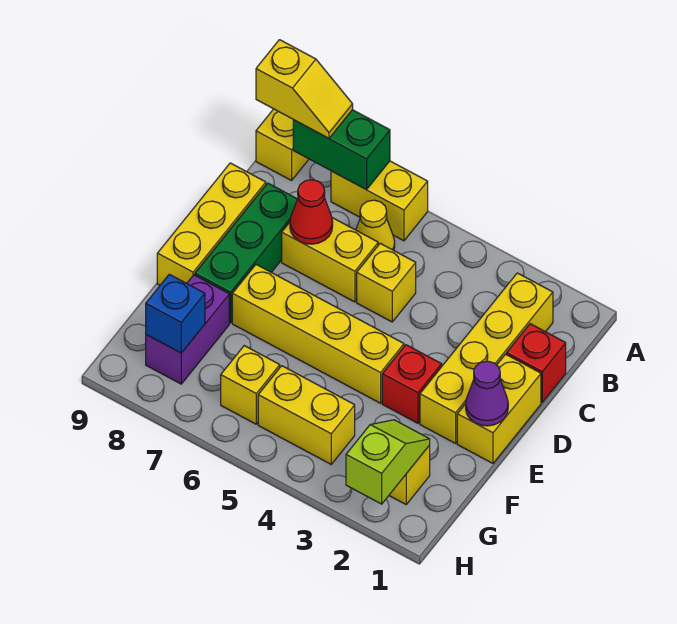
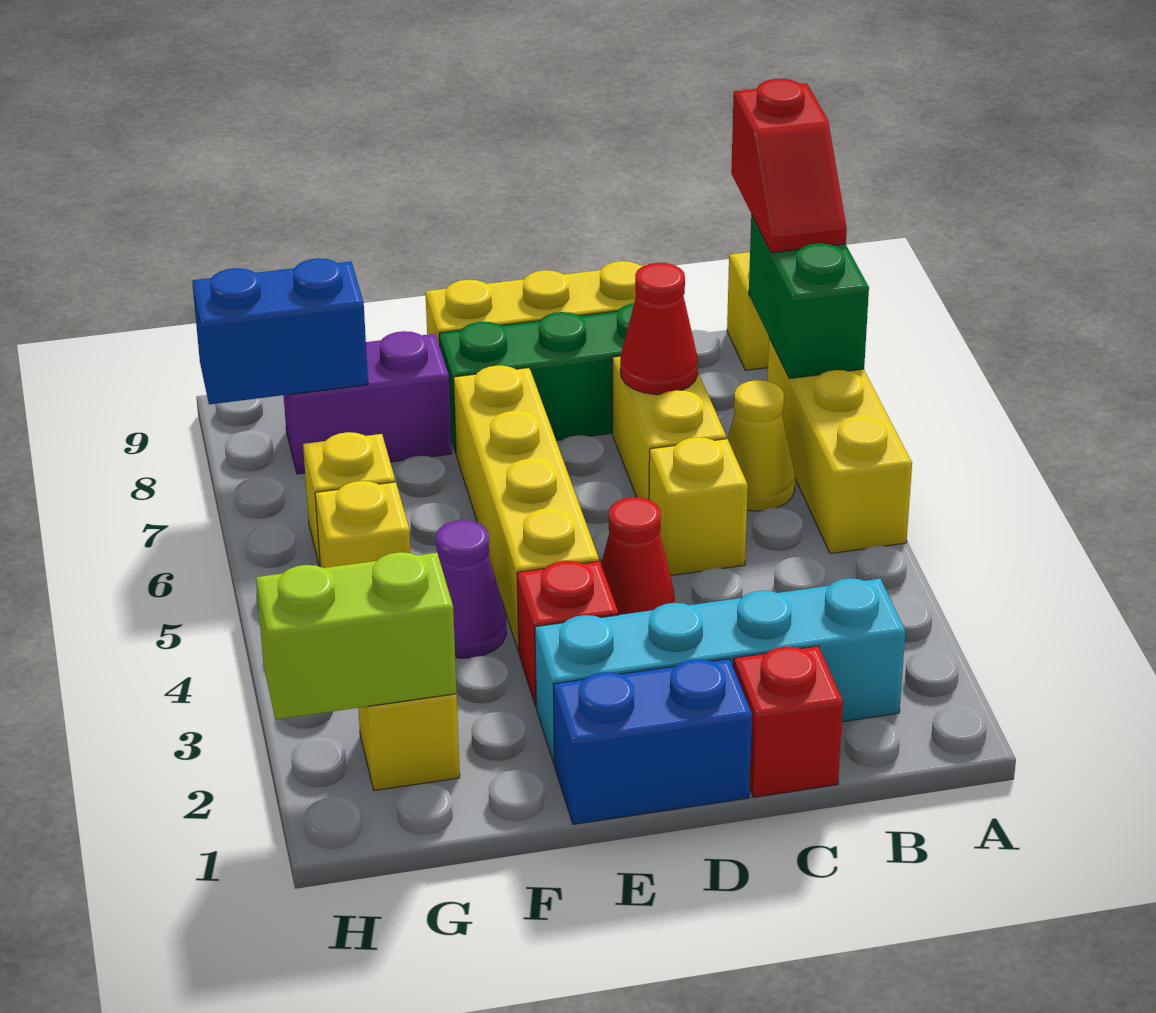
yellow brick A6:A7 level 1 -> yellow brick A5:A7 level 1
yellow slope A8:A9 level 3 top 9 -> red slope A8:A9 level 3 top 9
yellow brick B2:E2 level 1 -> cyan brick B2:E2 level 1
yellow brick D1:E1 level 1 -> blue brick D1:E1 level 1
none -> red cone D4 level 1
purple cone E1 level 2 -> purple cone F4 level 1
lime slope G2:H2 level 2 top H -> lime brick G2:H2 level 2
yellow brick G4:G5 level 1 -> yellow brick G5 level 1
blue brick G8 level 2 -> blue brick G8:H8 level 2

